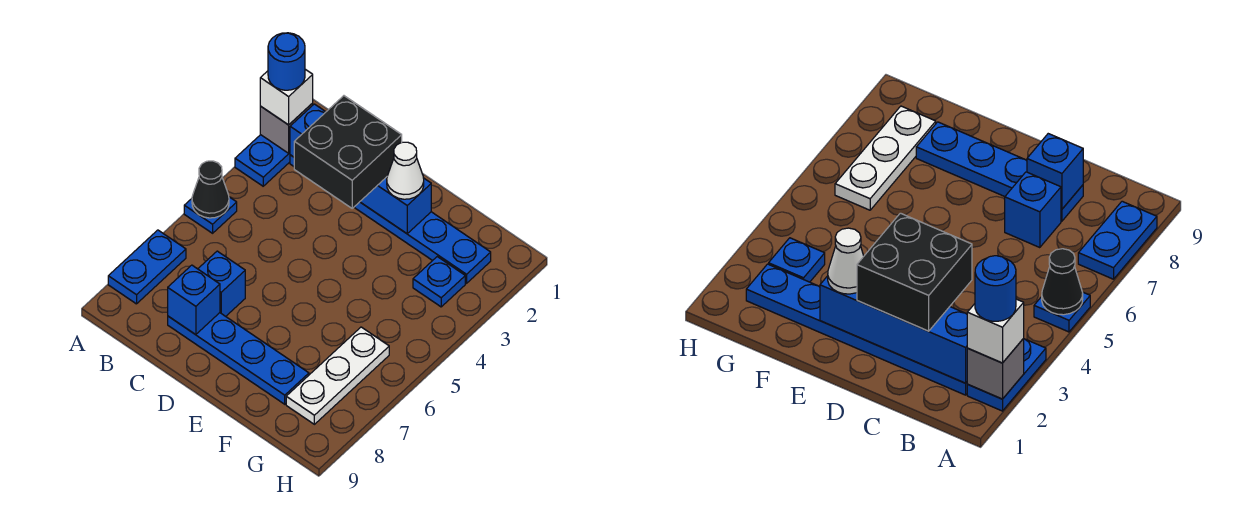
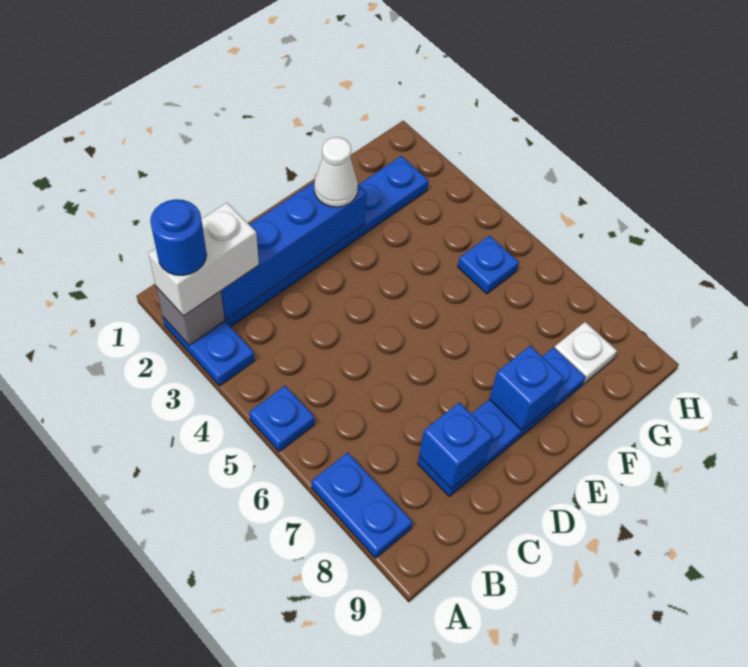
white brick A2 level 3 -> white brick A2:B2 level 3
black cone A5 level 2 -> none
black brick C2:D3 level 3 -> none
blue brick C7 level 1 -> blue brick E8 level 2
blue plate G3 level 1 -> blue plate G5 level 1
white plate G6:G8 level 1 -> white plate G8 level 1

